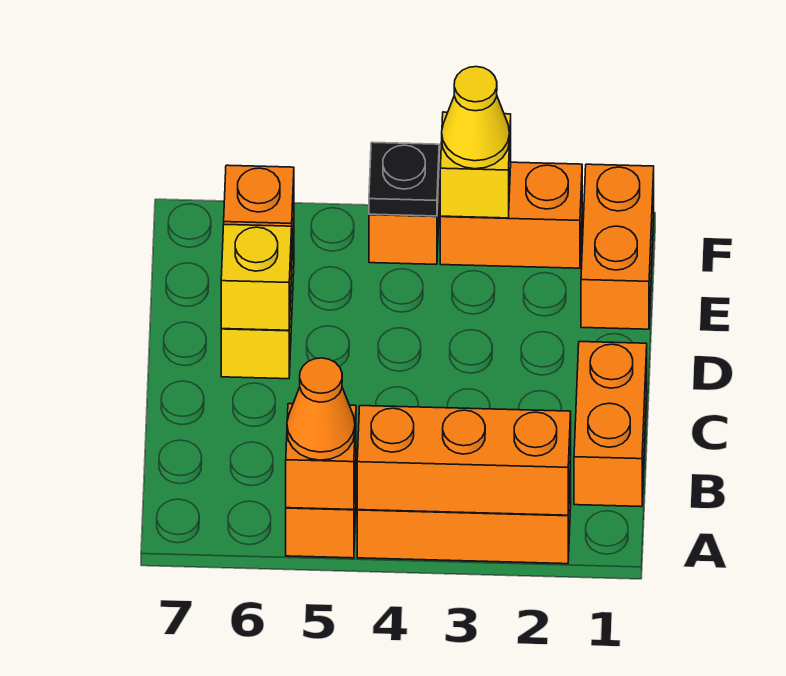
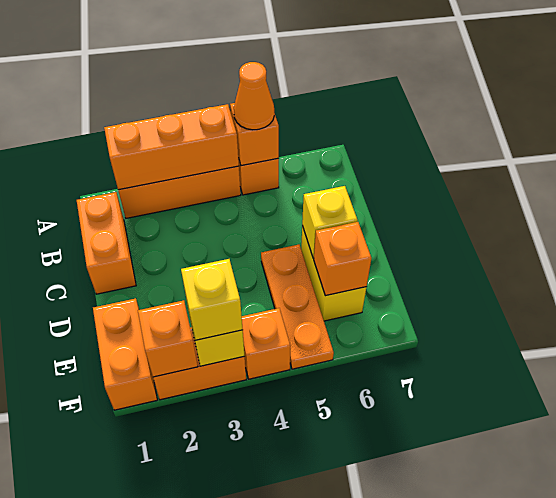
none -> orange plate D5:F5 level 1
none -> orange brick F2 level 2
yellow cone F3 level 3 -> yellow brick F3 level 3
black plate F4 level 2 -> none

